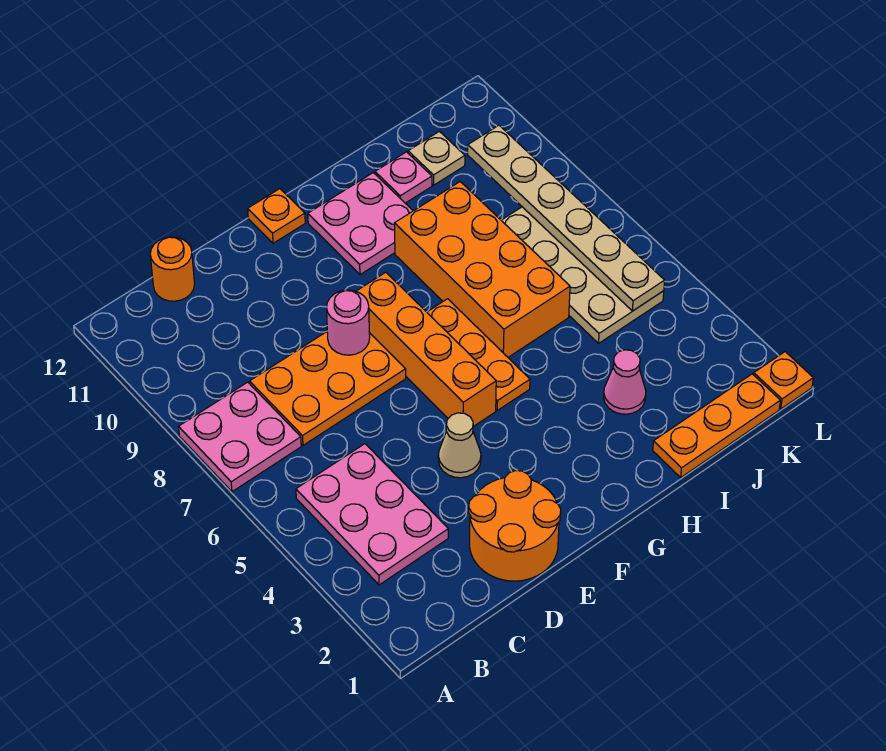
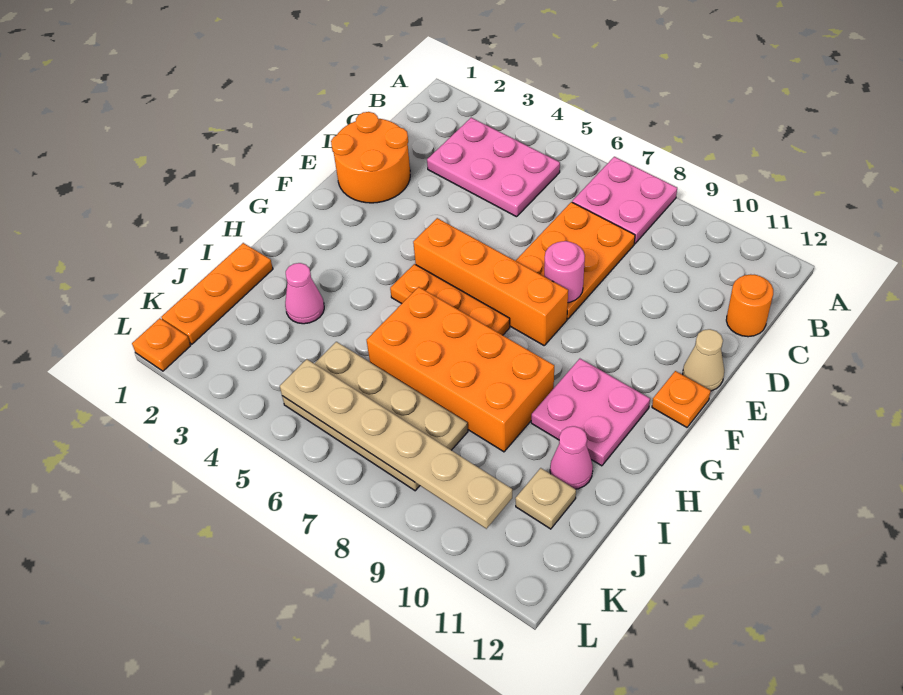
tan cone E4 level 1 -> tan cone E12 level 1
pink plate I11 level 1 -> pink cone I11 level 1

